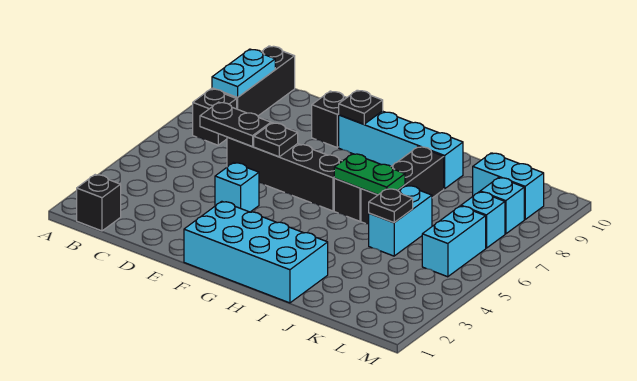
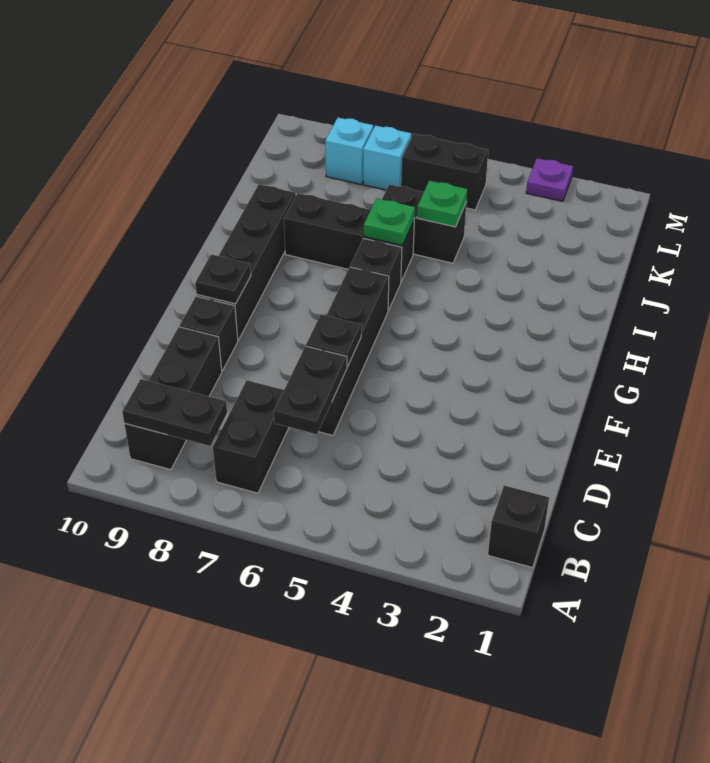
black brick B7 level 1 -> black brick B7:C7 level 1
black brick B8:B10 level 1 -> black brick B9:D9 level 1
cyan plate B8:B9 level 2 -> black plate B8:B9 level 2
cyan brick E4 level 1 -> none
cyan brick F1:I2 level 1 -> none
cyan brick F9:I9 level 1 -> black brick F9:I9 level 1
green plate H6:I6 level 2 -> green plate I6 level 2
cyan brick J5:J6 level 1 -> black brick J5:J6 level 1
black plate J5 level 2 -> green plate J5 level 2
cyan brick K9:L9 level 1 -> none
cyan brick L5:L6 level 1 -> black brick L5:L6 level 1
none -> purple plate M3 level 1

